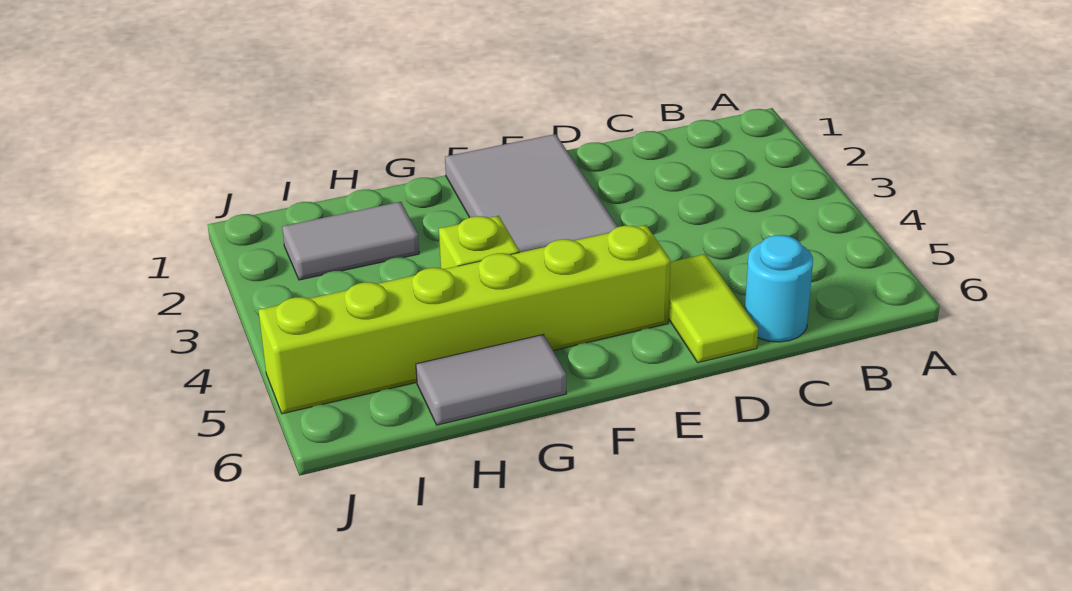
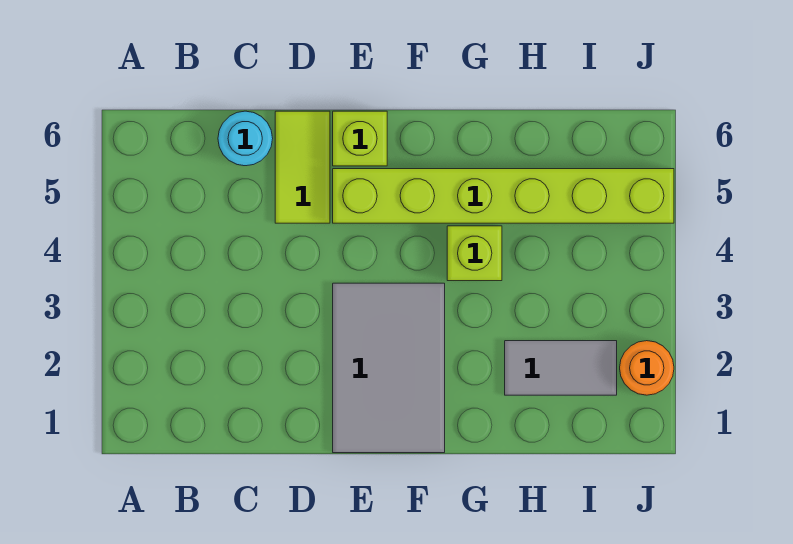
none -> lime brick E6 level 1
grey tile G6:H6 level 1 -> none
none -> orange round brick J2 level 1

